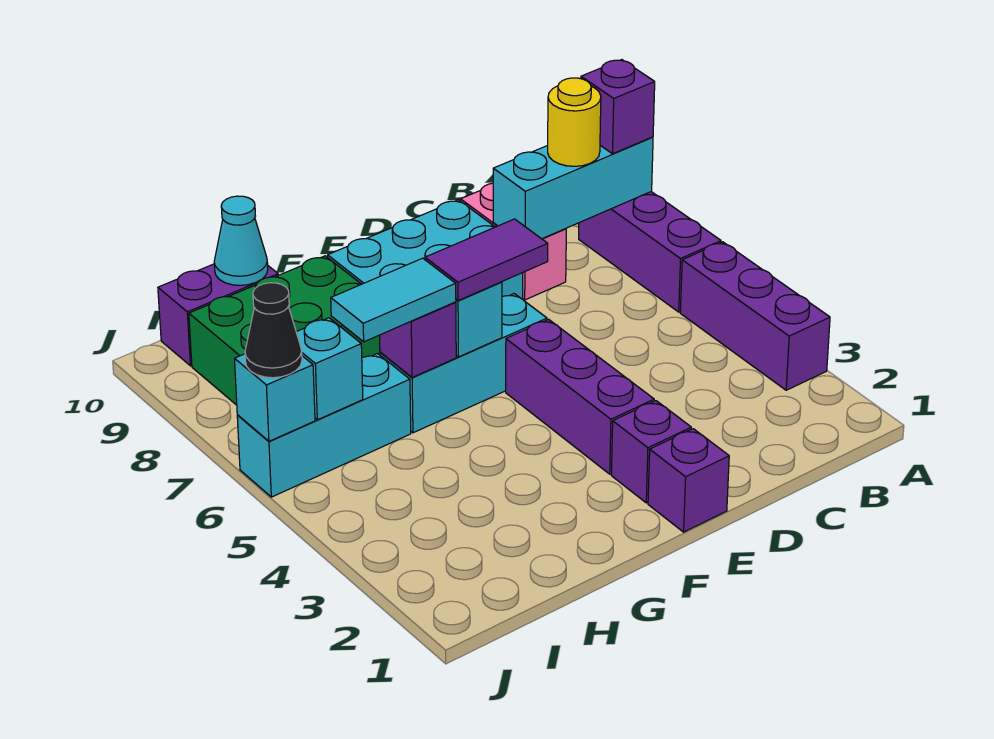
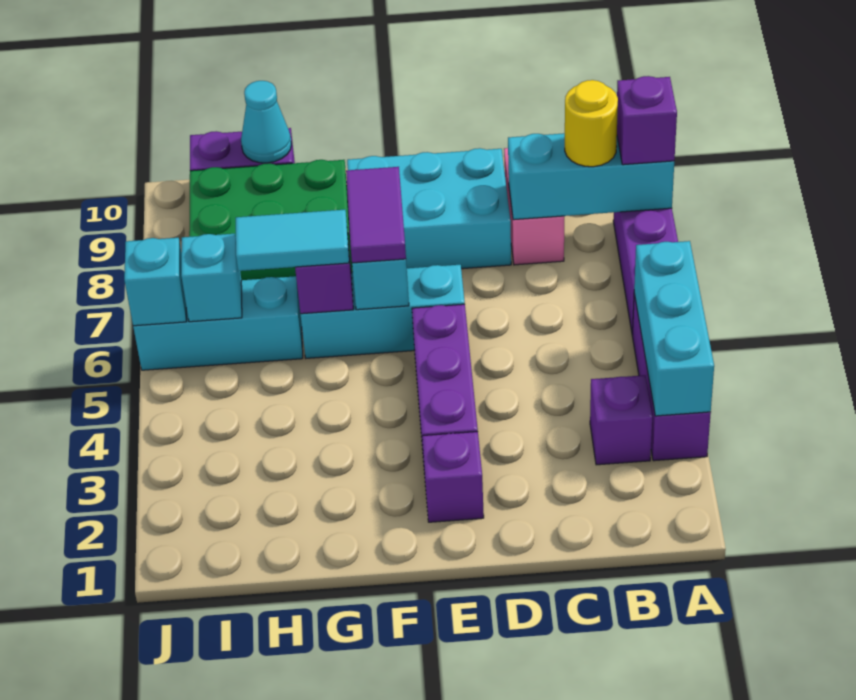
none -> cyan brick A3:A5 level 2
purple brick E1 level 1 -> purple brick B3 level 1
purple tile E6:F6 level 3 -> purple tile F6:F7 level 3
black cone J6 level 3 -> none

